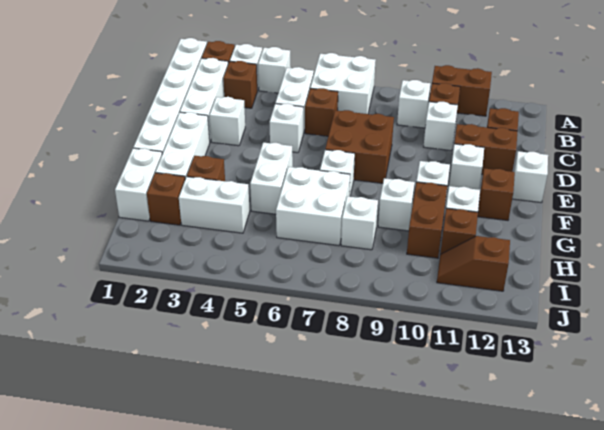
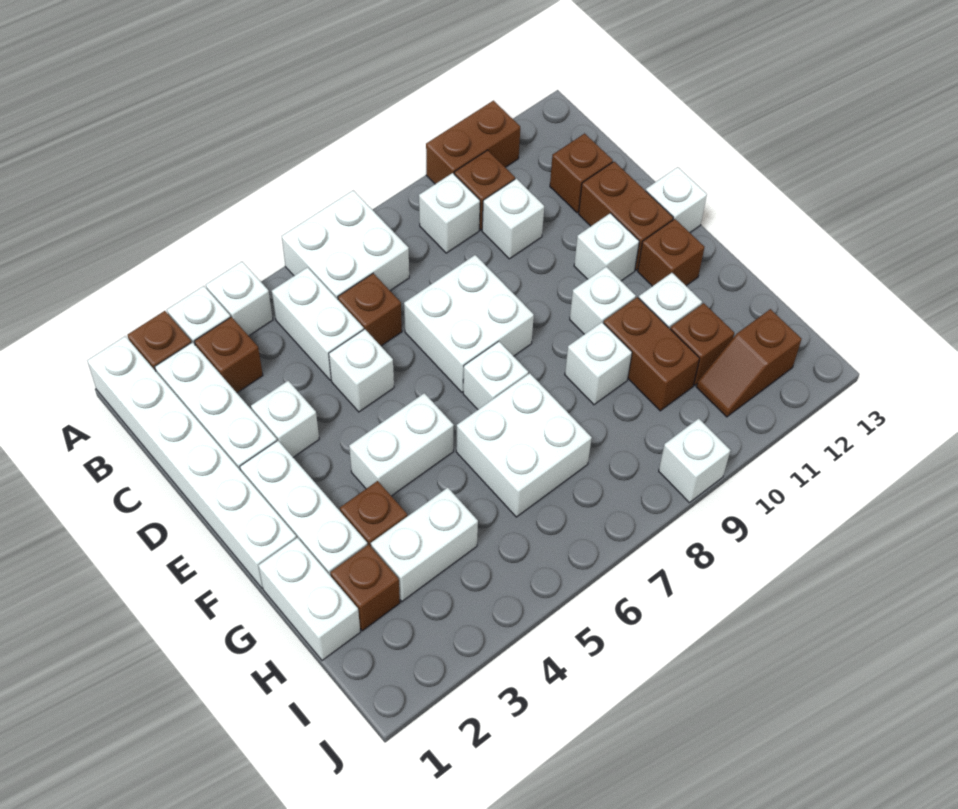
brown brick D7:E8 level 1 -> white brick D7:E8 level 1
brown brick D11:D12 level 1 -> brown brick D12:E12 level 1
white brick F5:G5 level 1 -> white brick F4:F5 level 1
white brick H8 level 1 -> white brick J9 level 1

